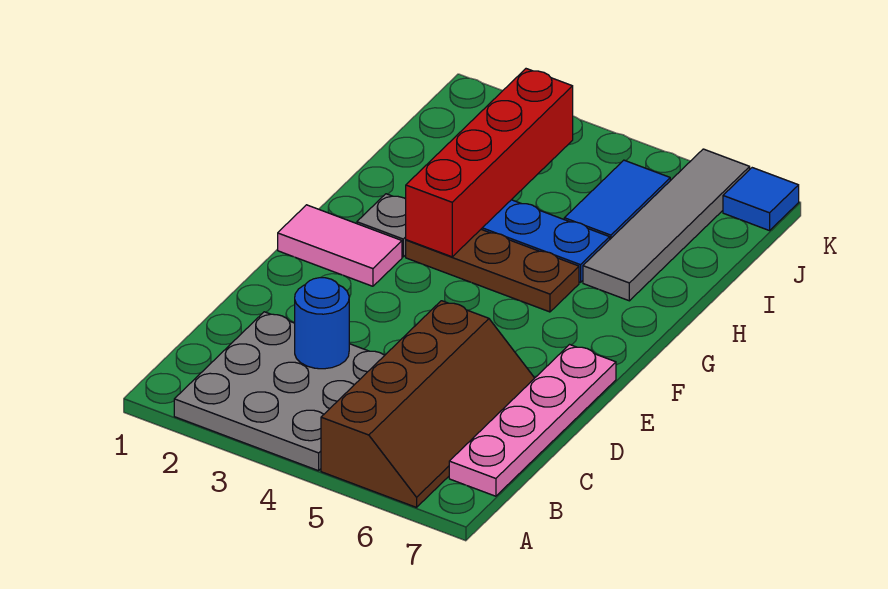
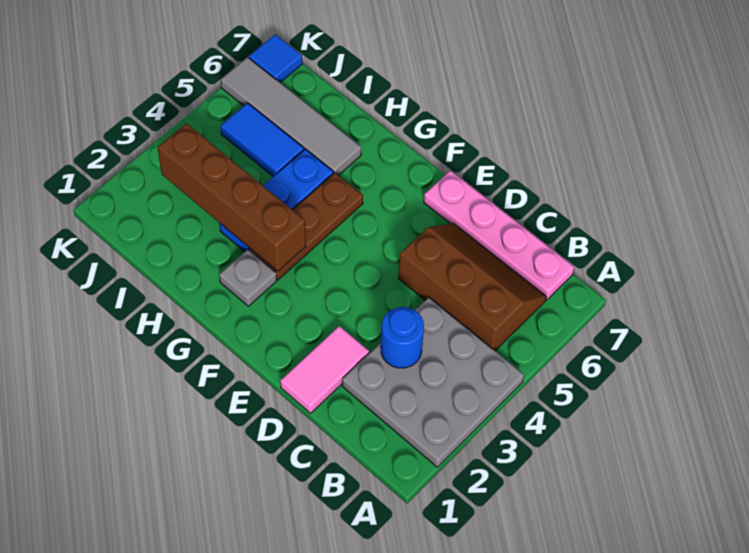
brown slope A5:D6 level 1 top 5 -> brown slope B5:D6 level 1 top 5
pink tile F1:F2 level 1 -> pink tile D1:D2 level 1
red brick G3:J3 level 2 -> brown brick G3:J3 level 2

